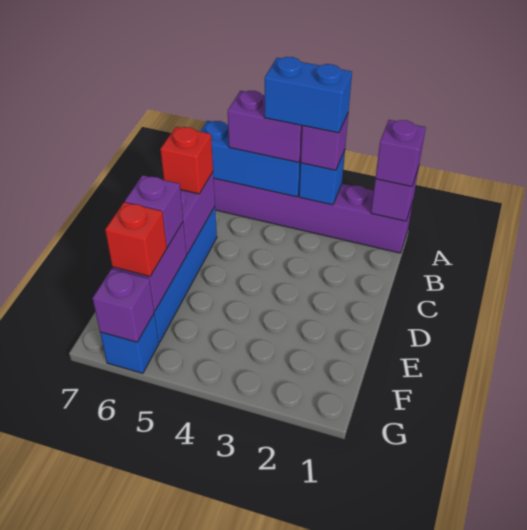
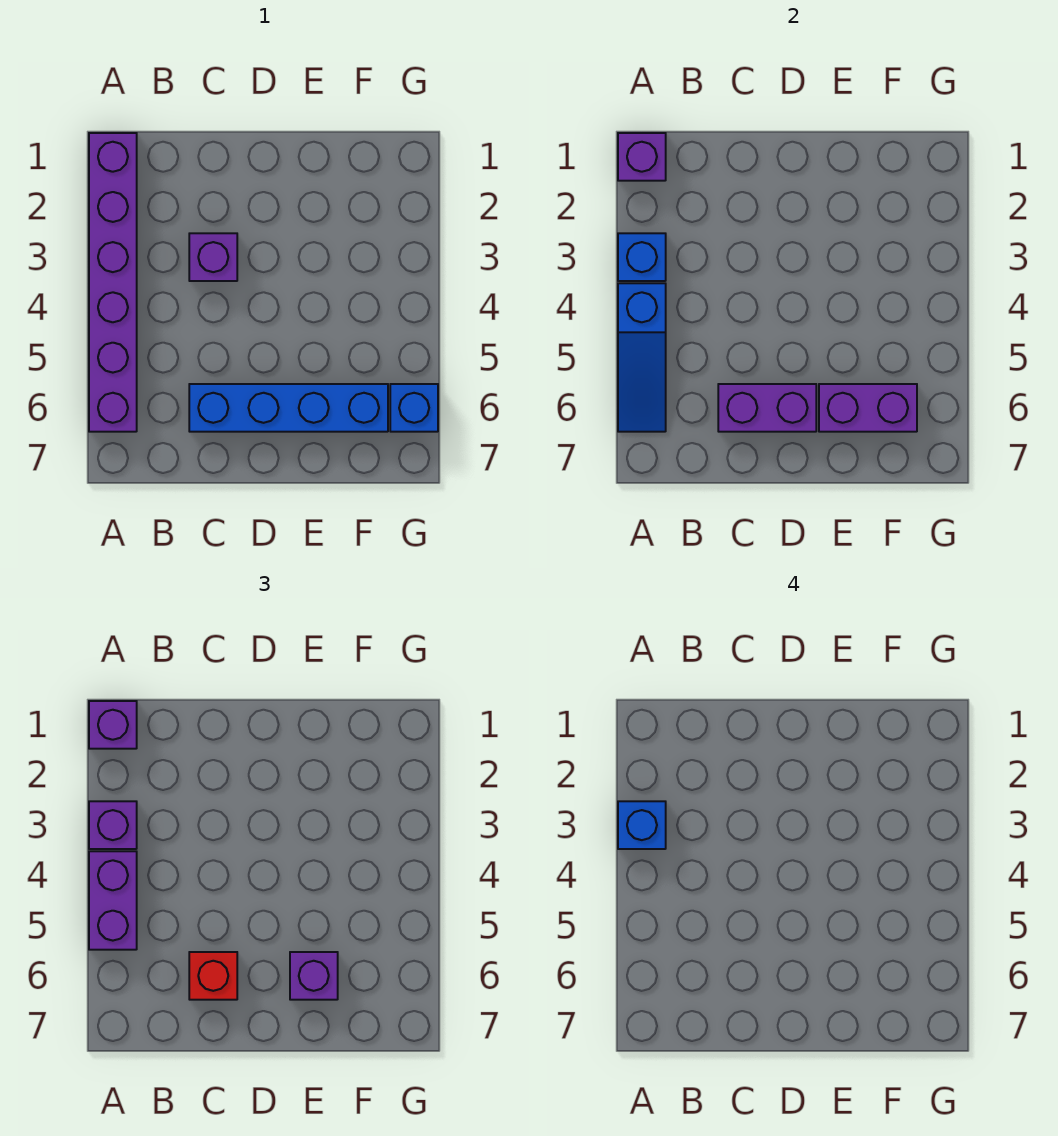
blue brick A3:A4 level 4 -> blue brick A3 level 4
blue brick A4:A6 level 2 -> blue slope A4:A6 level 2 top 4
red brick F6 level 3 -> none
purple brick G6 level 2 -> purple brick C3 level 1

